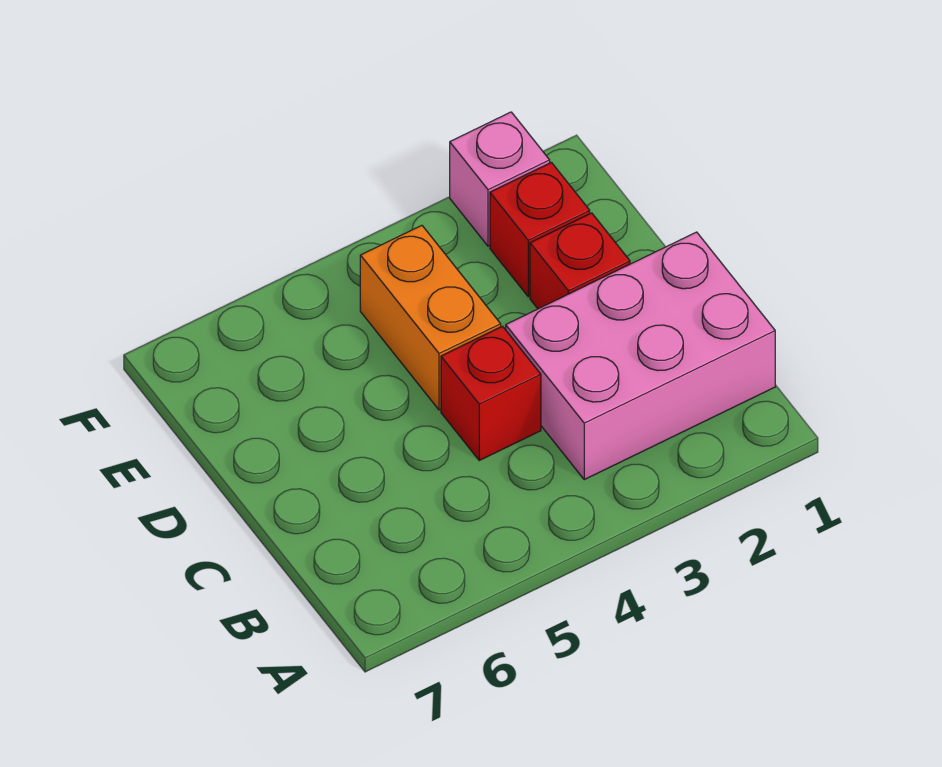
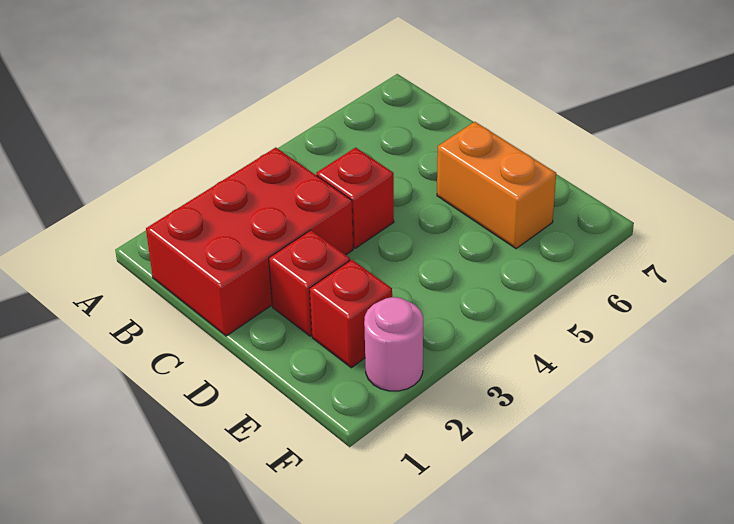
pink brick B1:C3 level 1 -> red brick B1:C3 level 1
orange brick D4:E4 level 1 -> orange brick D6:E6 level 1
pink brick F2 level 1 -> pink round brick F2 level 1

